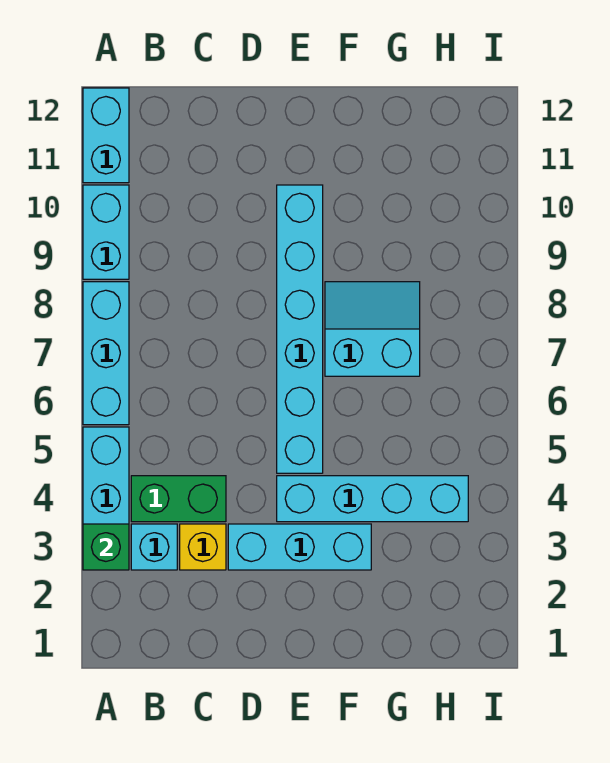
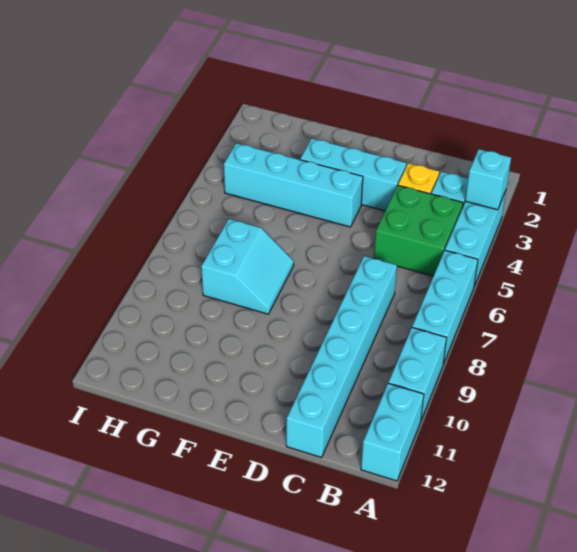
green brick A3 level 2 -> cyan brick A3 level 2
green brick B4:C4 level 1 -> green brick B4:C5 level 1
cyan brick E5:E10 level 1 -> cyan brick C7:C12 level 1
cyan slope F7:G8 level 1 top 7 -> cyan slope F7:G8 level 1 top G

